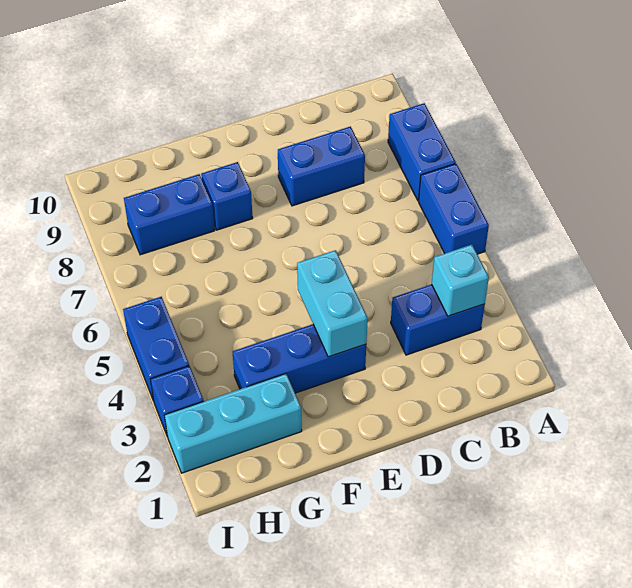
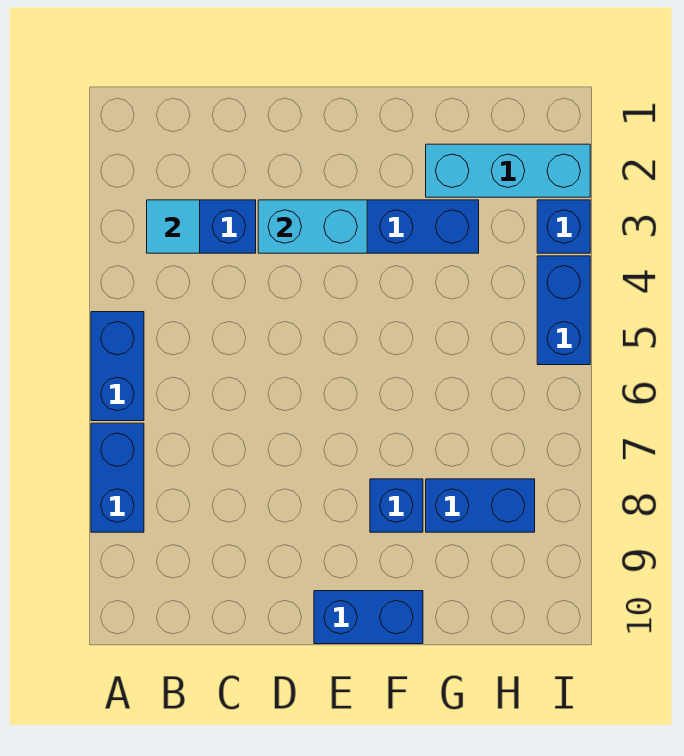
cyan brick B3 level 2 -> cyan tile B3 level 2
blue brick C8:D8 level 1 -> blue brick E10:F10 level 1
cyan brick E3:E4 level 2 -> cyan brick D3:E3 level 2

